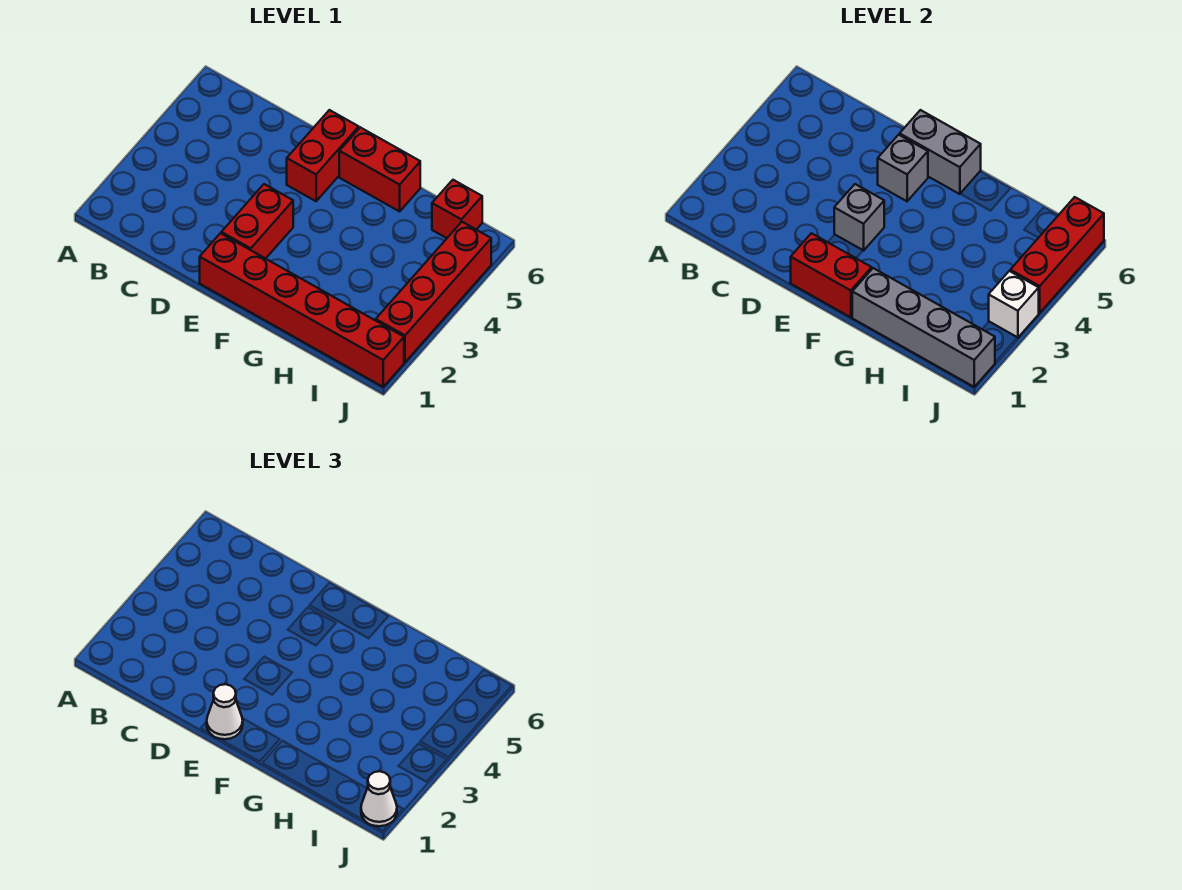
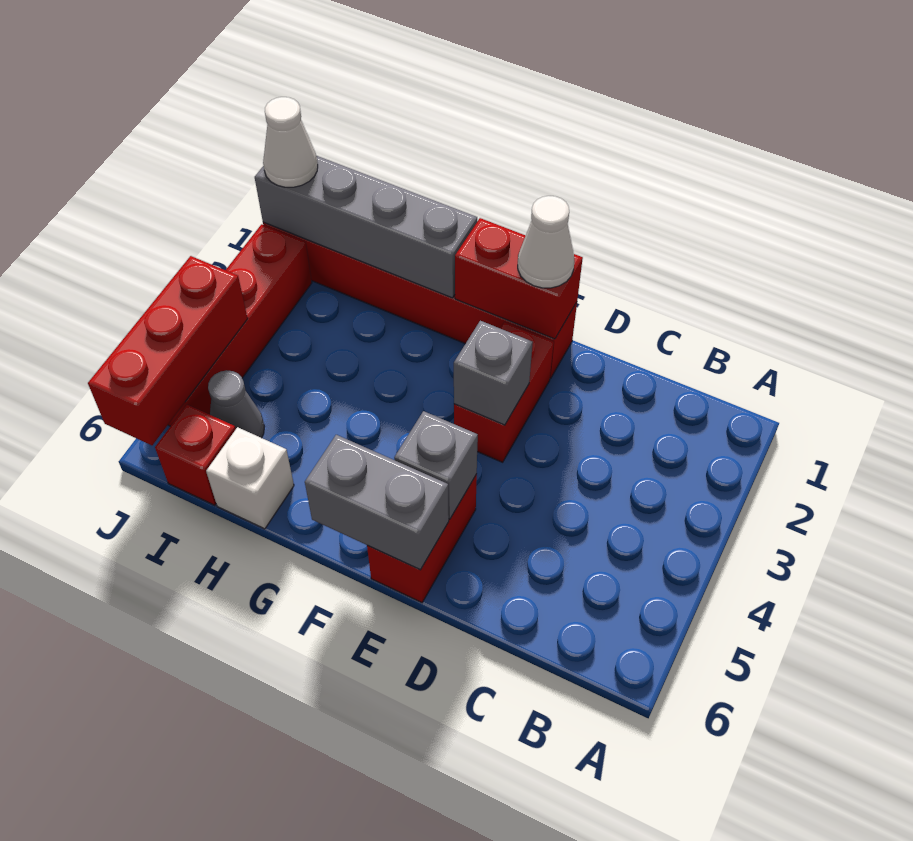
red brick F6:G6 level 1 -> none
none -> grey cone I5 level 1
white brick J3 level 2 -> white brick H6 level 1

